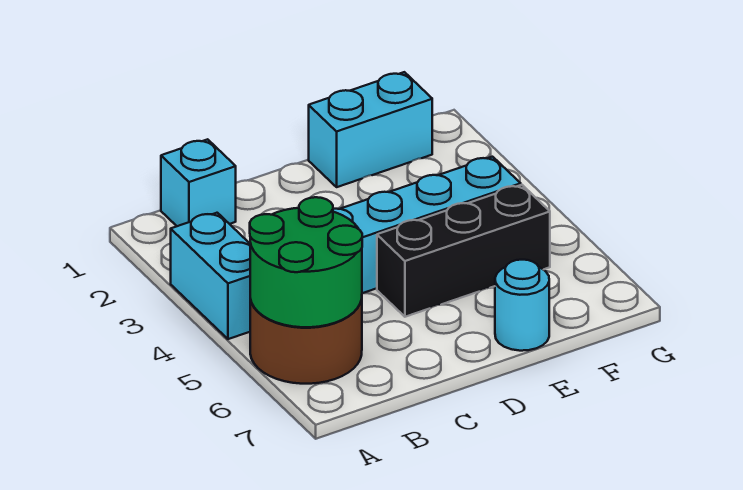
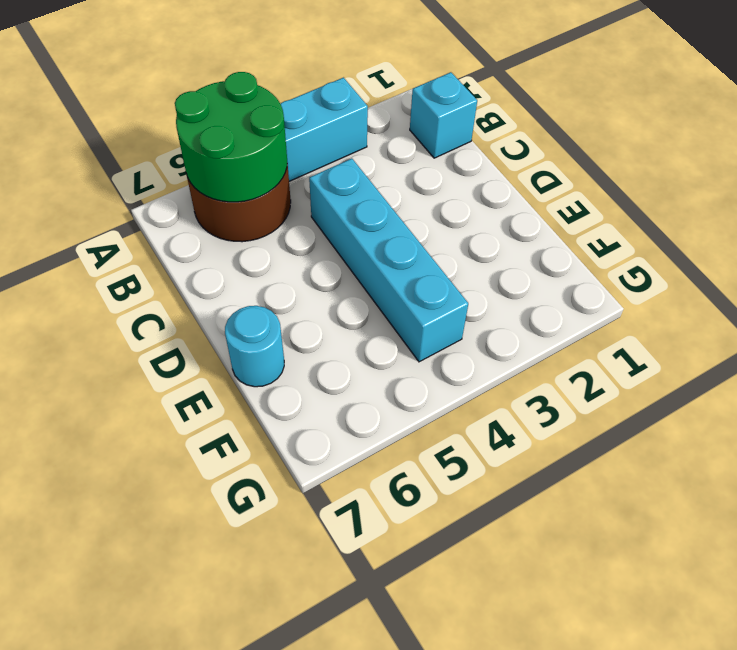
black brick D5:F5 level 1 -> none
cyan brick E1:F1 level 1 -> none

